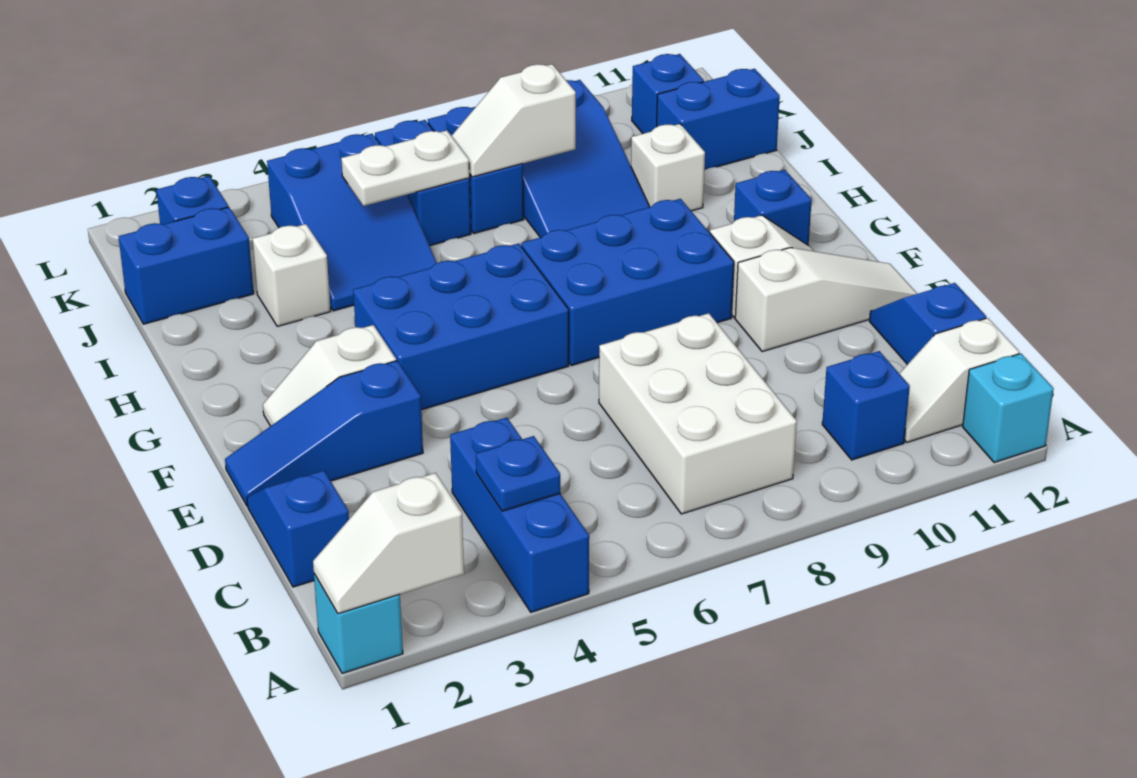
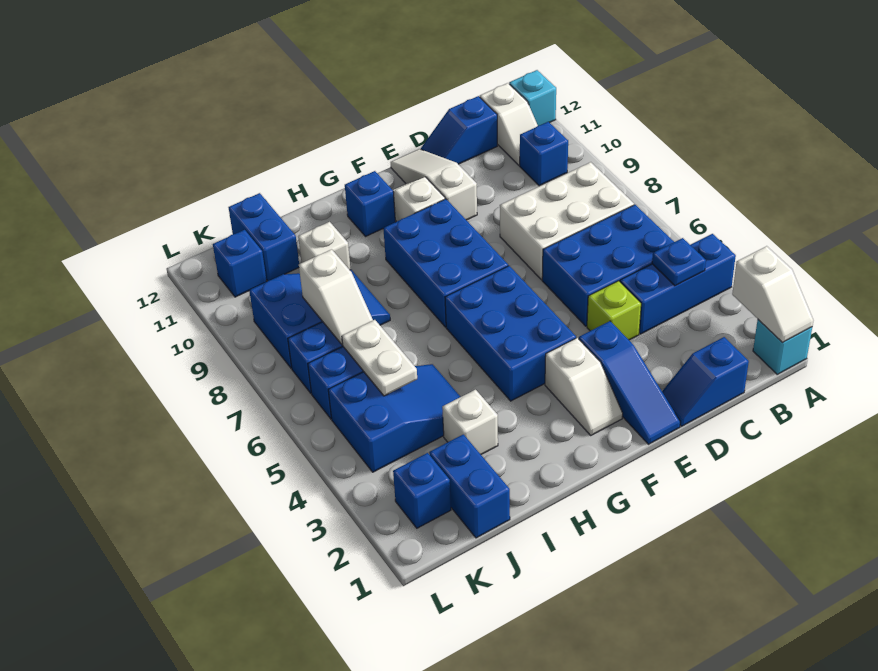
none -> blue brick B5:D6 level 1
none -> lime brick D4 level 1

